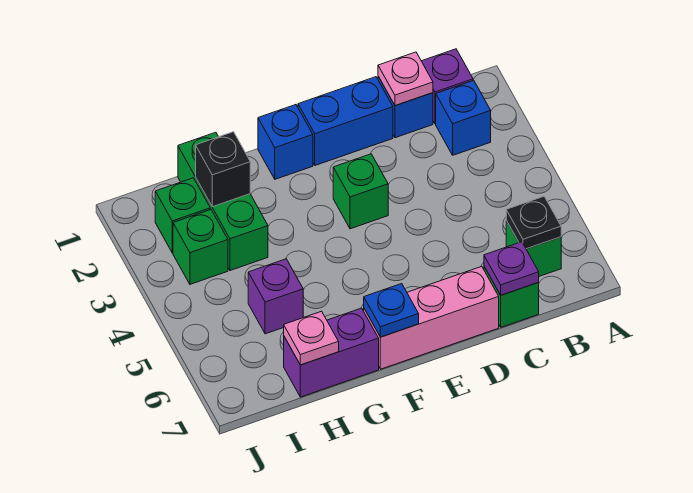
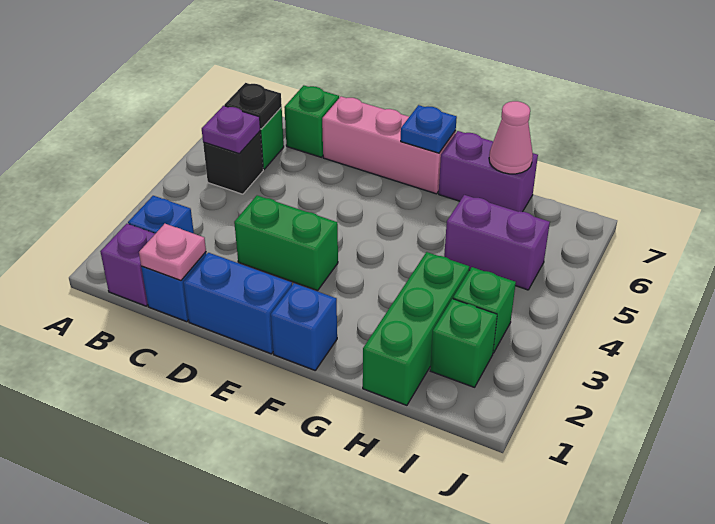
purple plate C7 level 2 -> purple plate B5 level 2
green brick E3 level 1 -> green brick D3:E3 level 1
black brick H2 level 2 -> black brick B5 level 1
purple brick H5 level 1 -> purple brick H5:I5 level 1
pink plate H7 level 2 -> pink cone H7 level 2

